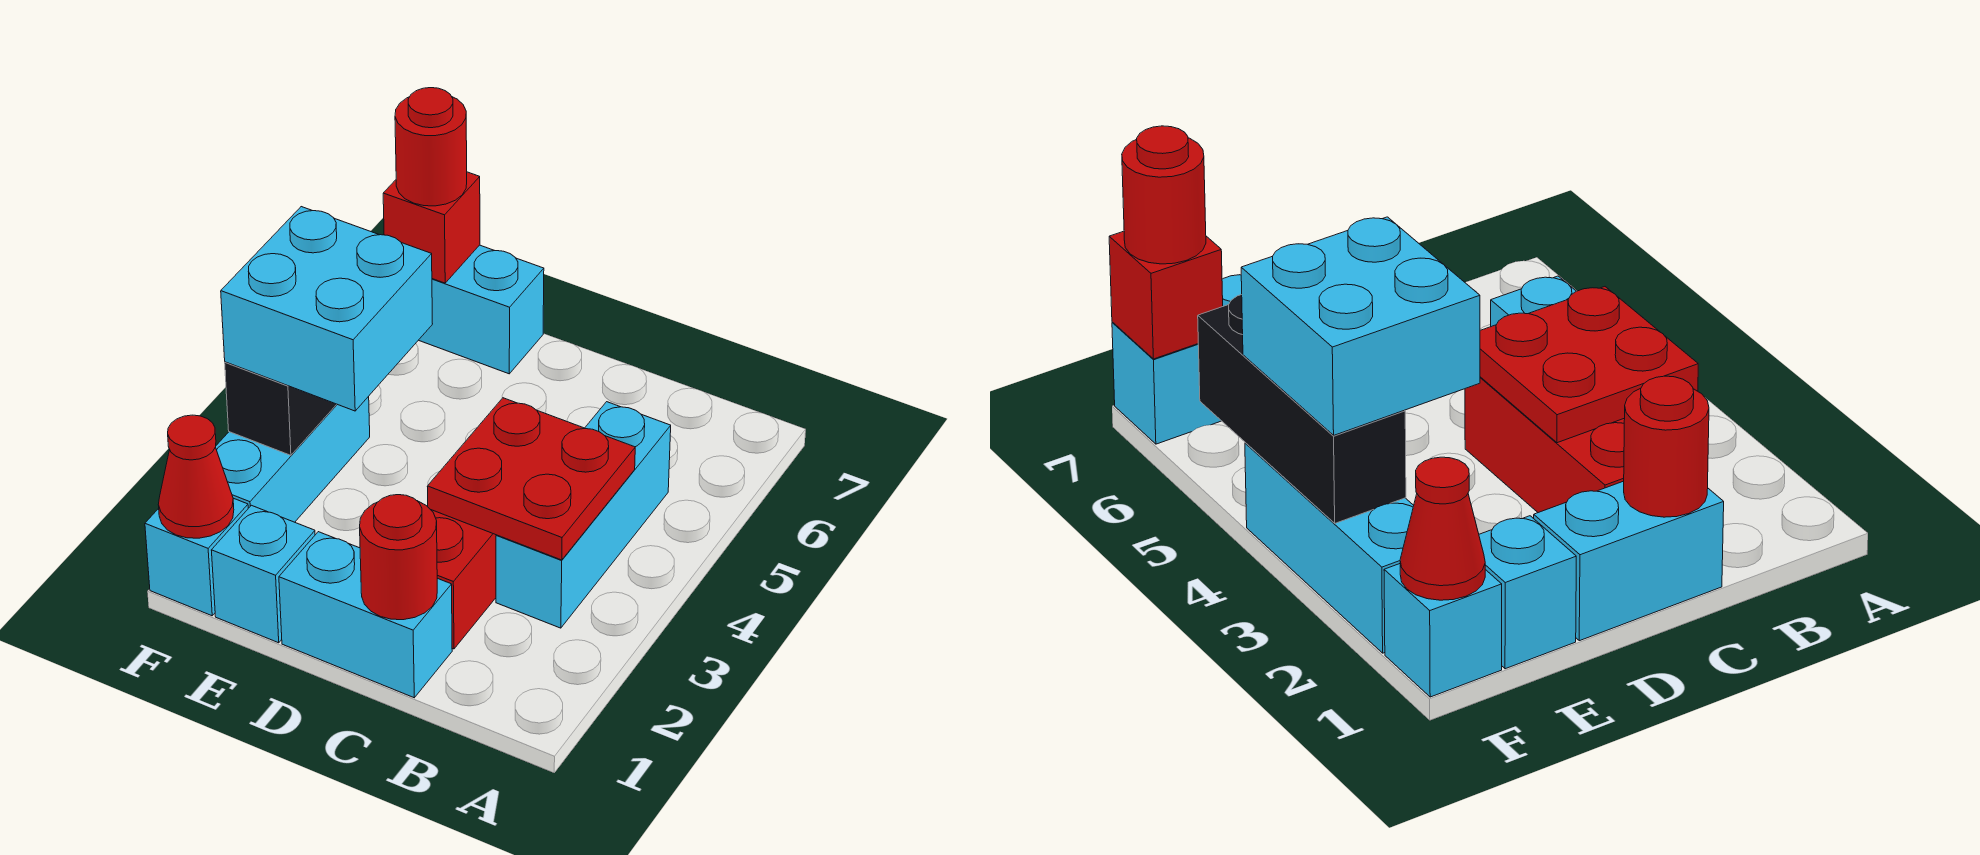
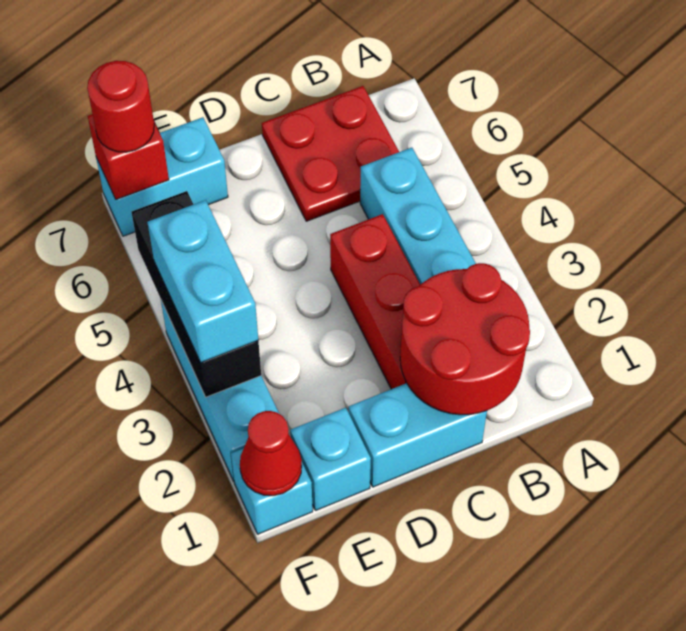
red plate B3:C4 level 2 -> red plate B6:C7 level 1
red round brick C1 level 2 -> red round brick B1:C2 level 2
cyan brick E3:F4 level 3 -> cyan brick F3:F4 level 3

